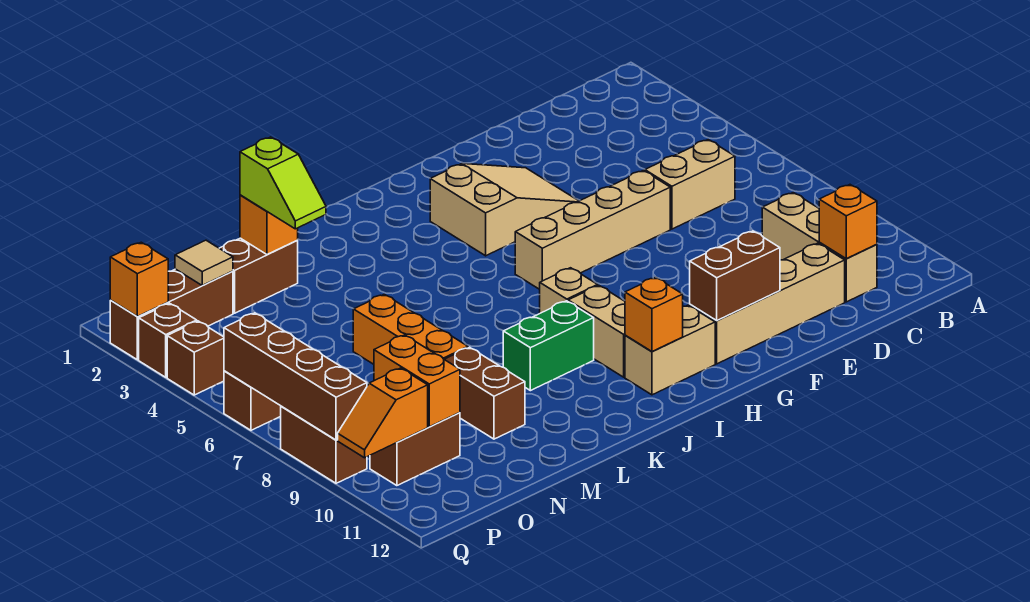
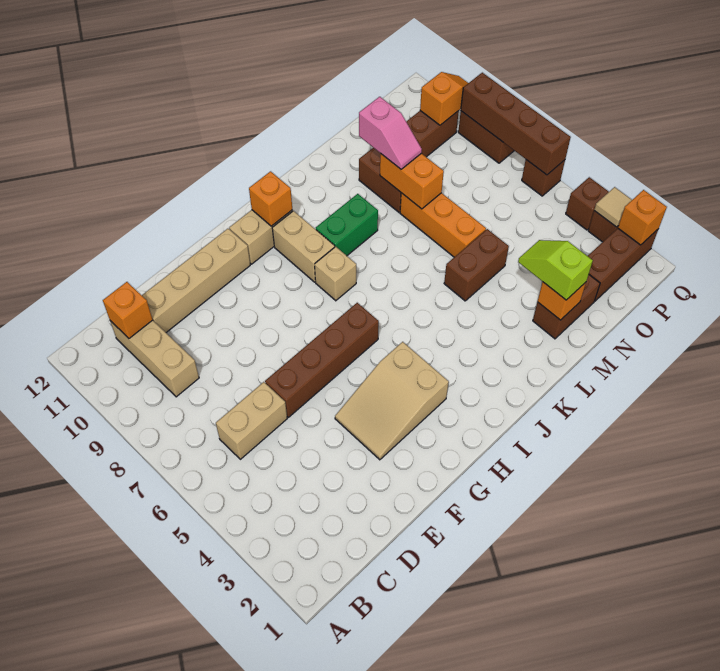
tan brick E6:H6 level 1 -> brown brick E6:H6 level 1
brown brick F11:G11 level 2 -> brown brick L5:M5 level 1
none -> pink slope M9:M10 level 3 top 10
tan tile O2 level 2 -> tan tile Q3 level 2
orange brick O9:O10 level 2 -> orange brick M8:M9 level 2

